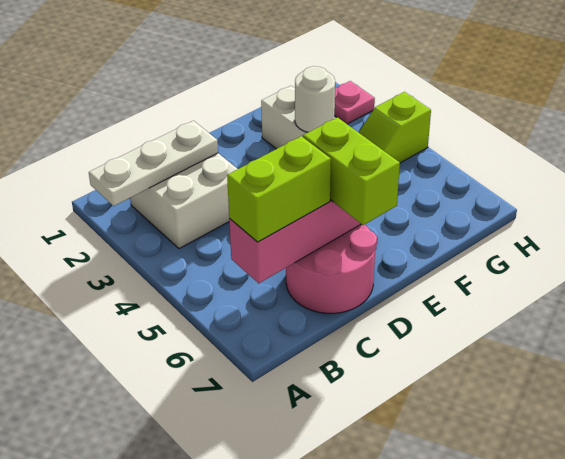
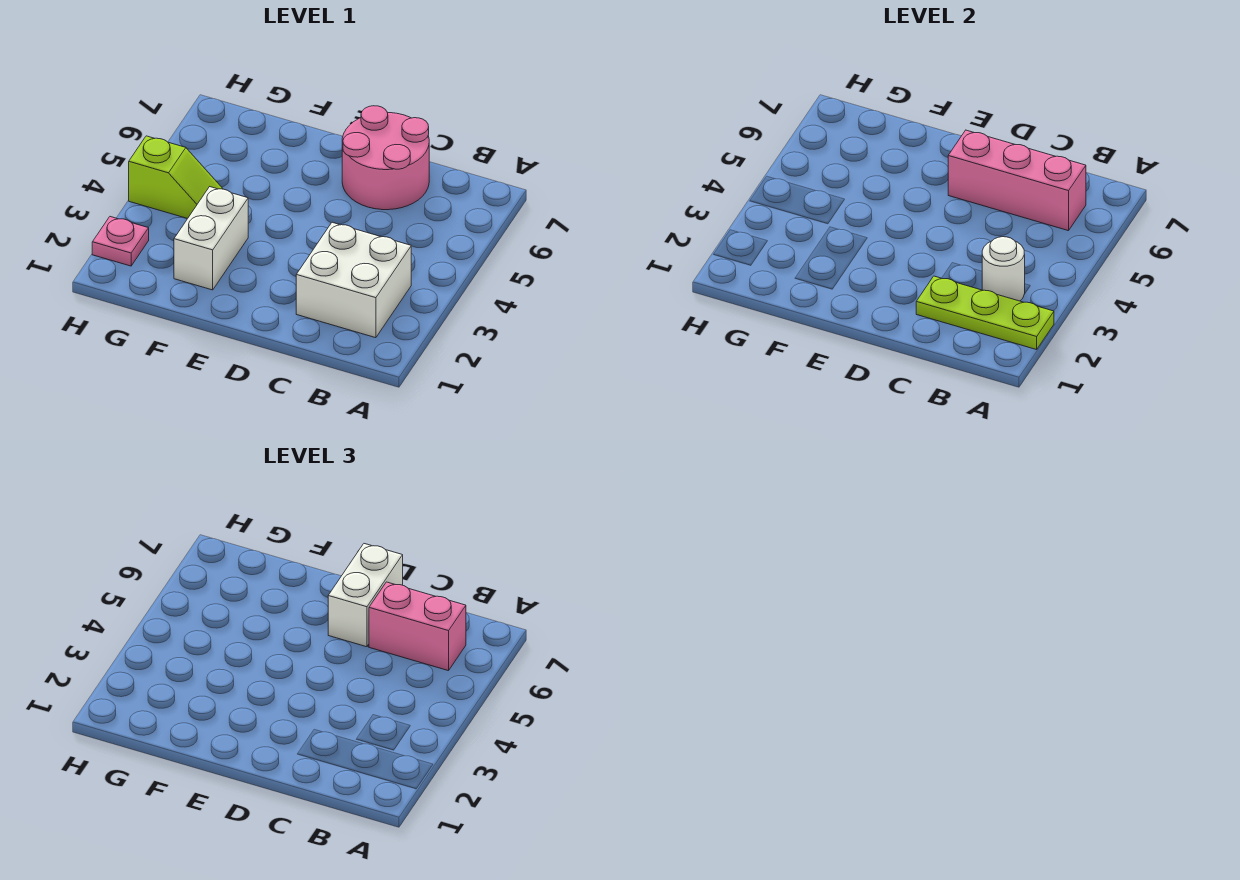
white plate A2:C2 level 2 -> lime plate A2:C2 level 2
lime brick B6:C6 level 3 -> pink brick B6:C6 level 3
lime brick D6:D7 level 3 -> white brick D6:D7 level 3
white round brick F3 level 2 -> white round brick B3 level 2

